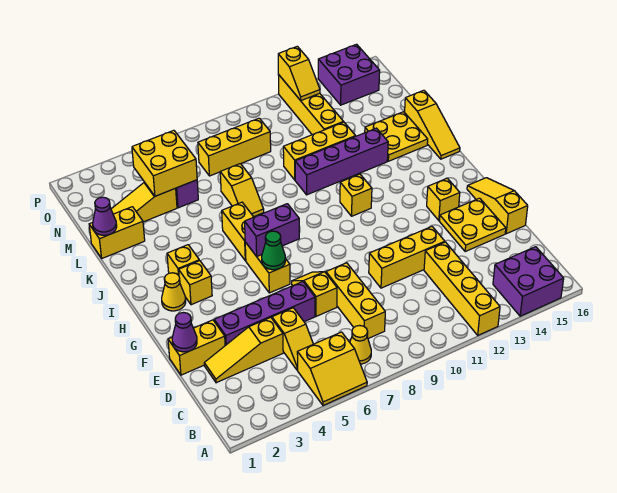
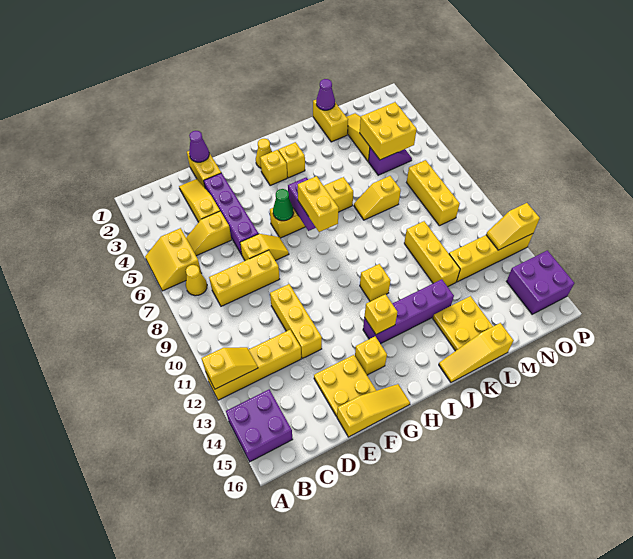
none -> yellow slope A12:B12 level 2 top A
none -> yellow brick H7:H8 level 3
none -> yellow brick H13 level 2
purple brick K10:K13 level 1 -> purple brick H13:K13 level 1

